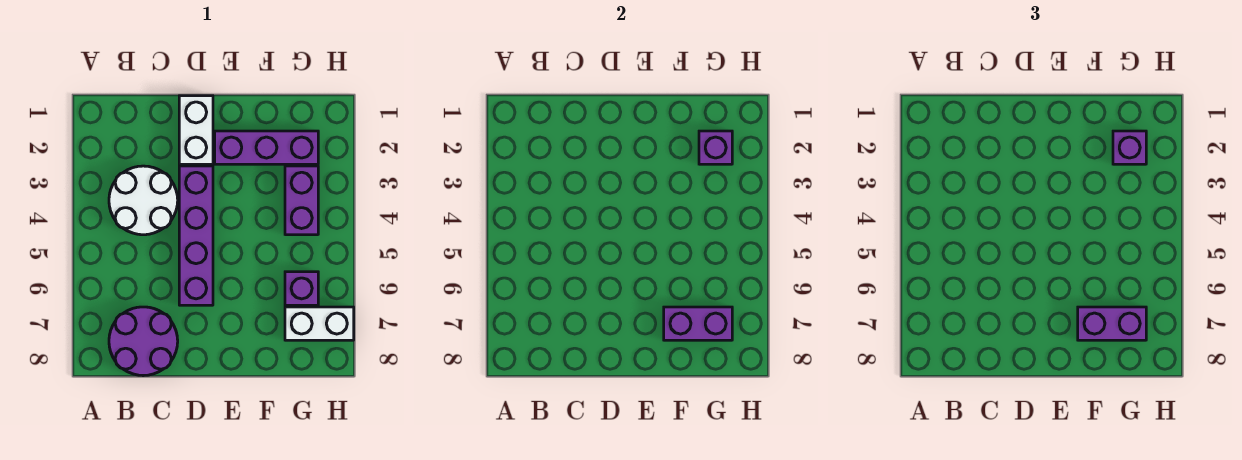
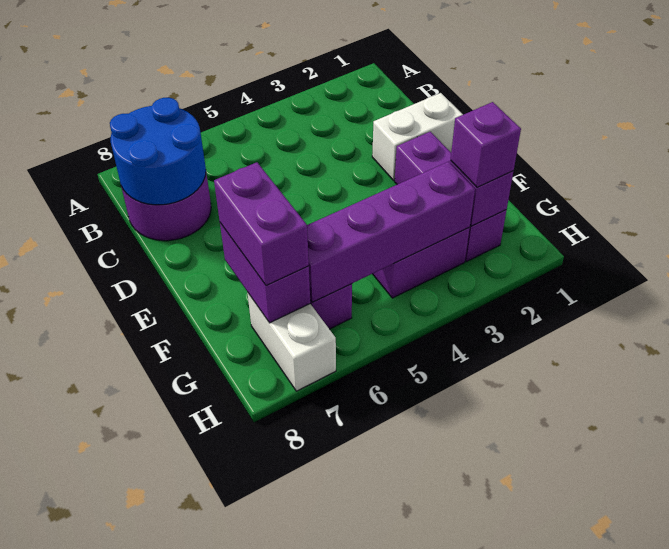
white round brick B3:C4 level 1 -> none
none -> blue round brick B7:C8 level 2
purple brick D3:D6 level 1 -> purple brick G3:G6 level 2

